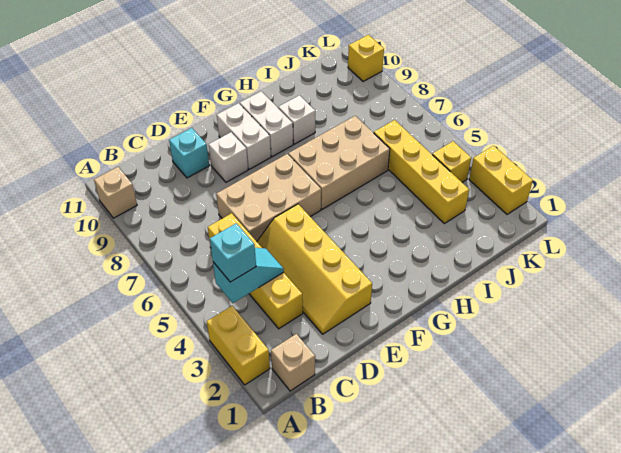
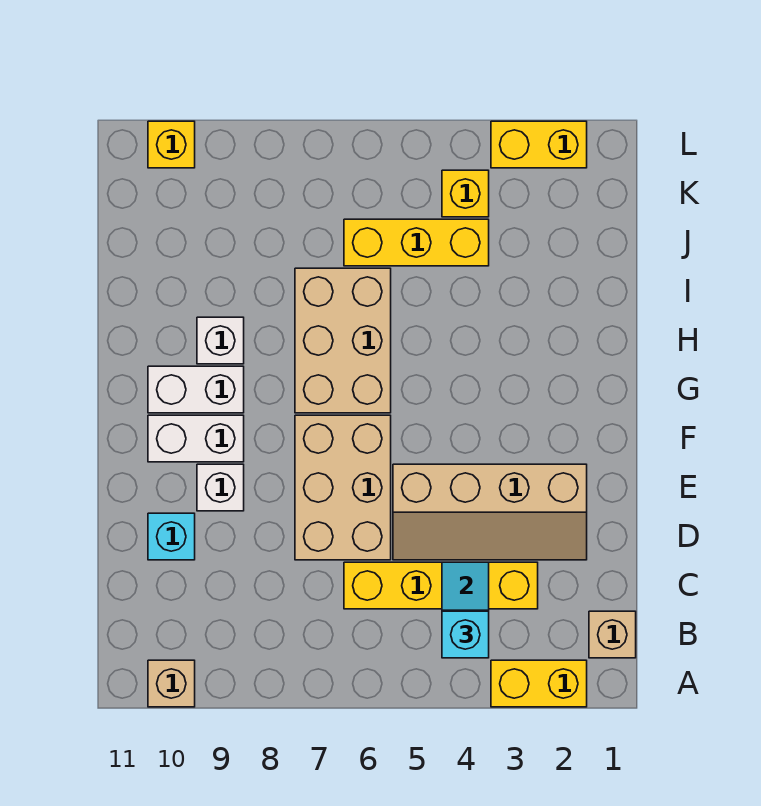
yellow slope D2:E5 level 1 top E -> tan slope D2:E5 level 1 top E
yellow brick J3:J6 level 1 -> yellow brick J4:J6 level 1

